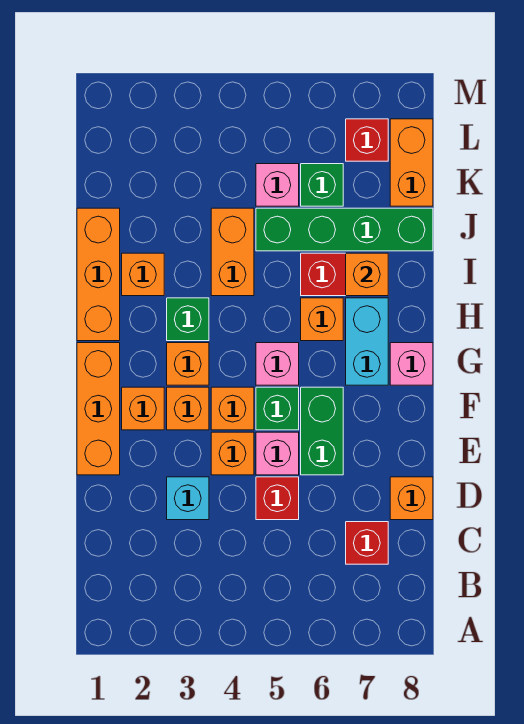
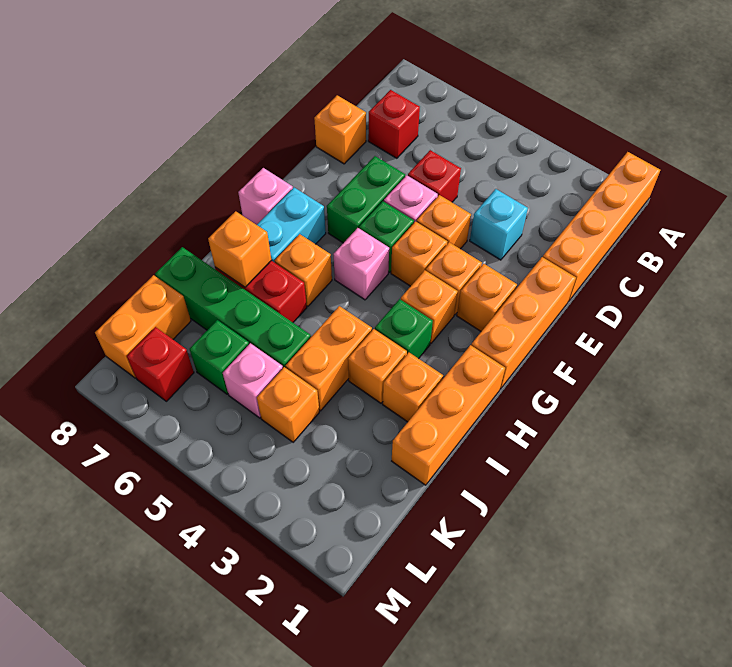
none -> orange brick A1:D1 level 1
none -> orange brick I3 level 1
none -> orange brick K4 level 1

